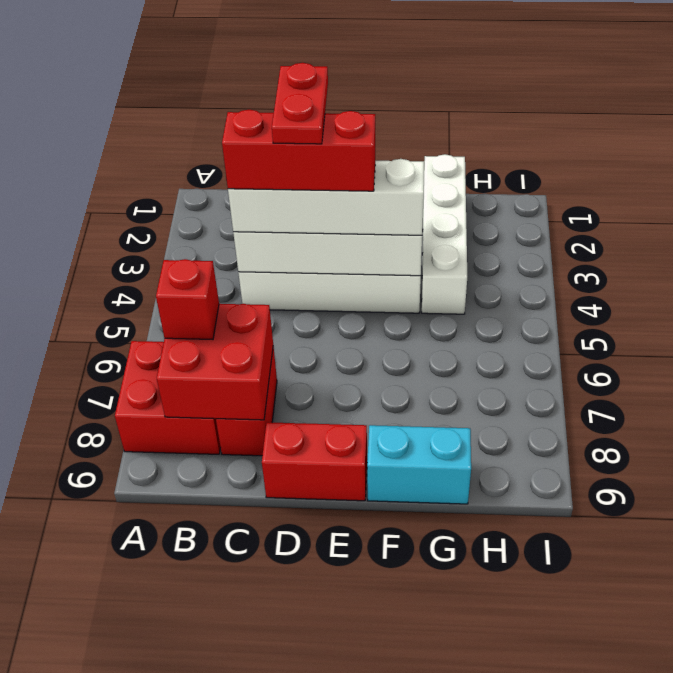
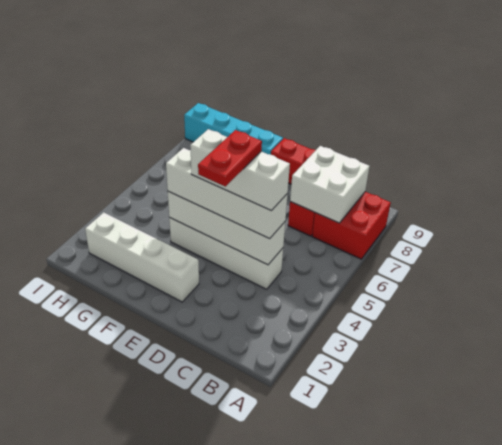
red brick B7:C8 level 2 -> white brick B7:C8 level 2
red brick B7 level 3 -> none
red brick C4:E4 level 4 -> white brick C4:E4 level 4
cyan brick F9:G9 level 1 -> cyan brick F9:I9 level 1
white brick G1:G4 level 1 -> white brick E2:H2 level 1

